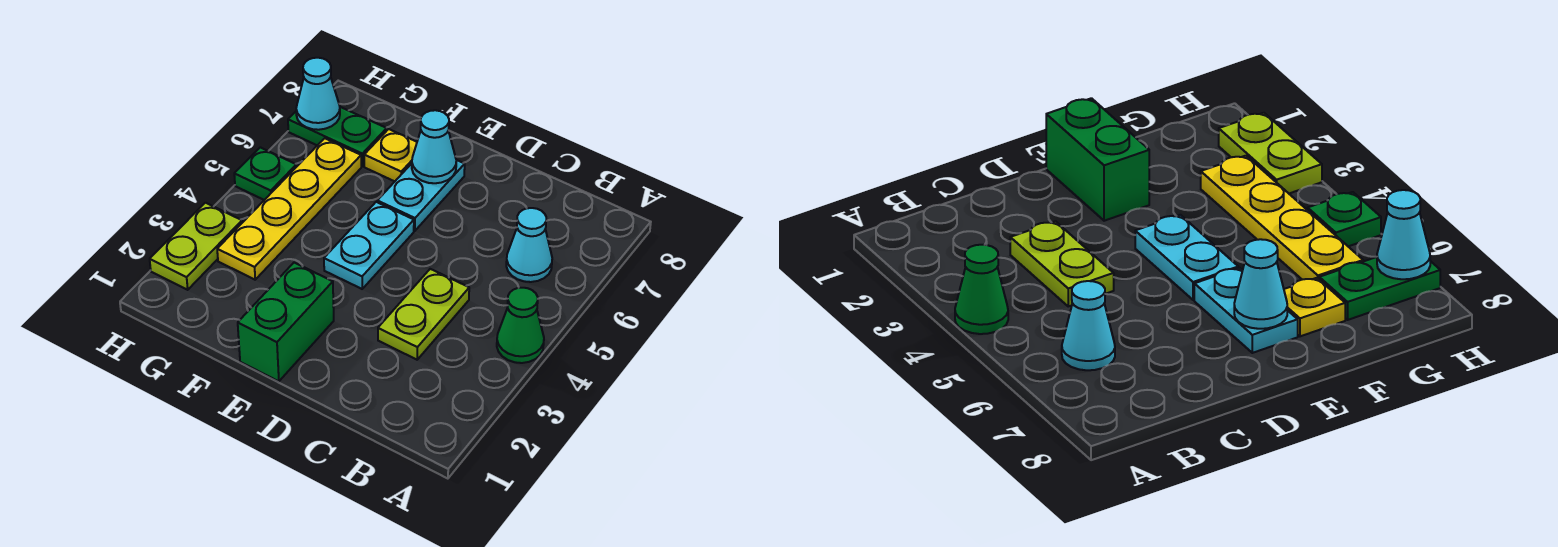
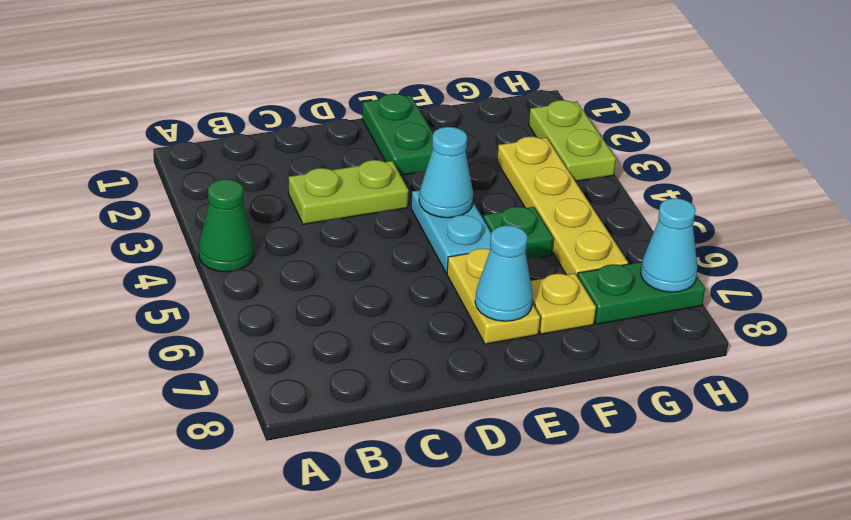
cyan cone B6 level 1 -> cyan cone E4 level 2
lime plate C3:C4 level 1 -> lime plate C3:D3 level 1
green brick E1:E2 level 1 -> green plate E1:E2 level 1
cyan plate E6:E7 level 1 -> yellow plate E6:E7 level 1
green plate H5 level 1 -> green plate F5 level 1

